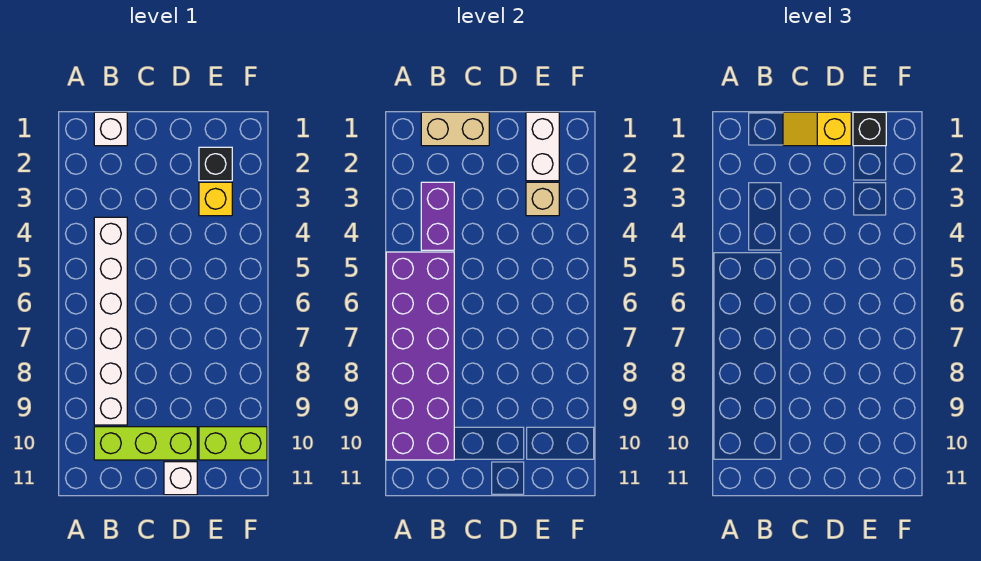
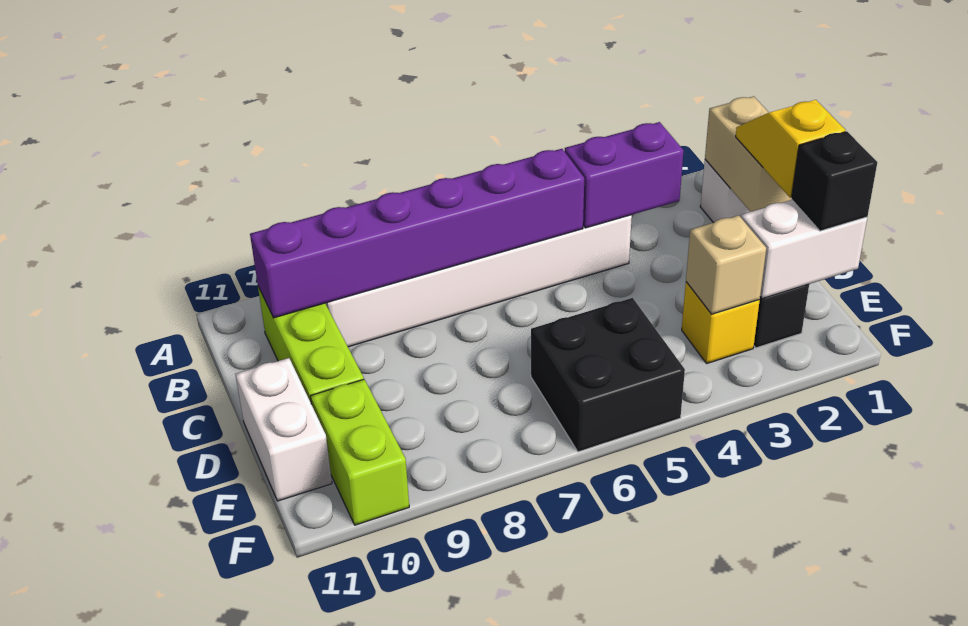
purple brick A5:B10 level 2 -> purple brick B5:B10 level 2
white brick D11 level 1 -> white brick D11:E11 level 1
none -> black brick E5:F6 level 1

